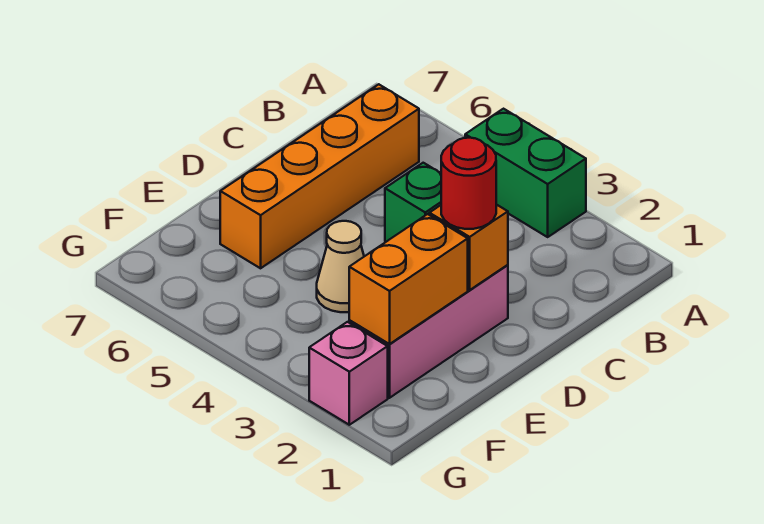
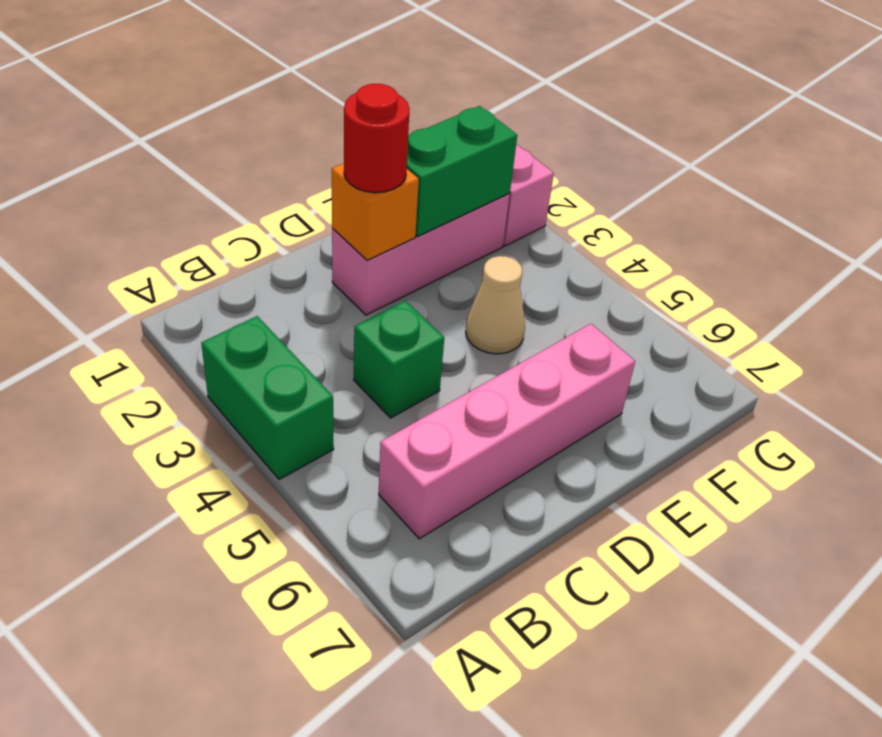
orange brick B6:E6 level 1 -> pink brick B6:E6 level 1
orange brick E2:F2 level 2 -> green brick E2:F2 level 2

